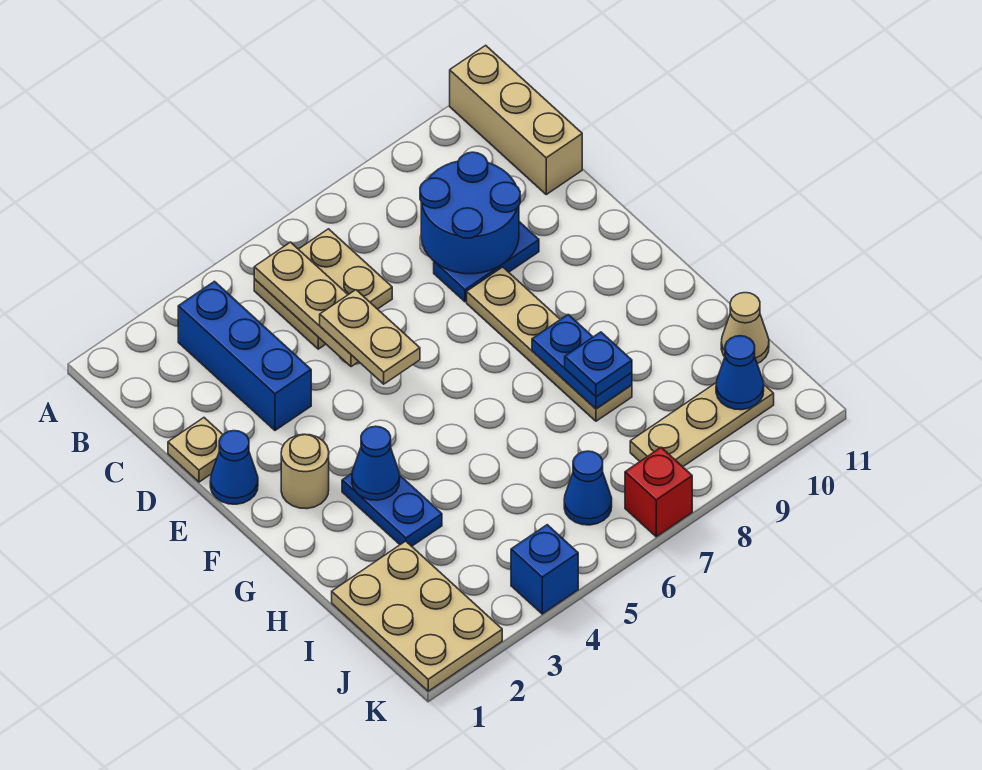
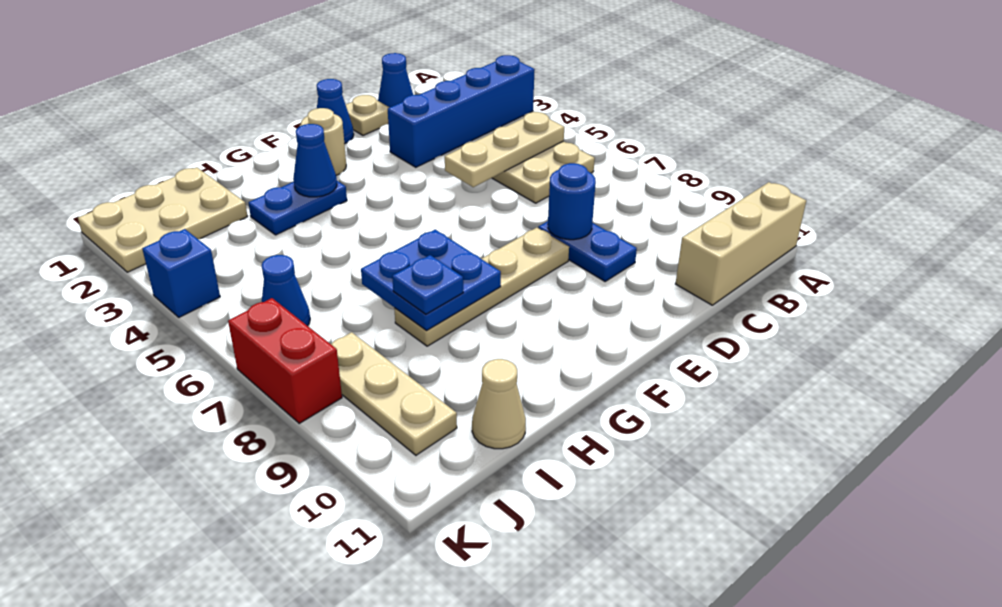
blue brick B3:D3 level 1 -> blue brick A3:D3 level 1
blue round brick C8:D9 level 2 -> blue round brick D8 level 2
tan plate D5:E5 level 3 -> none
blue plate G8:H8 level 2 -> blue plate G7:H8 level 2
blue cone J10 level 2 -> blue cone C1 level 1
red brick K7 level 1 -> red brick K7:K8 level 1

